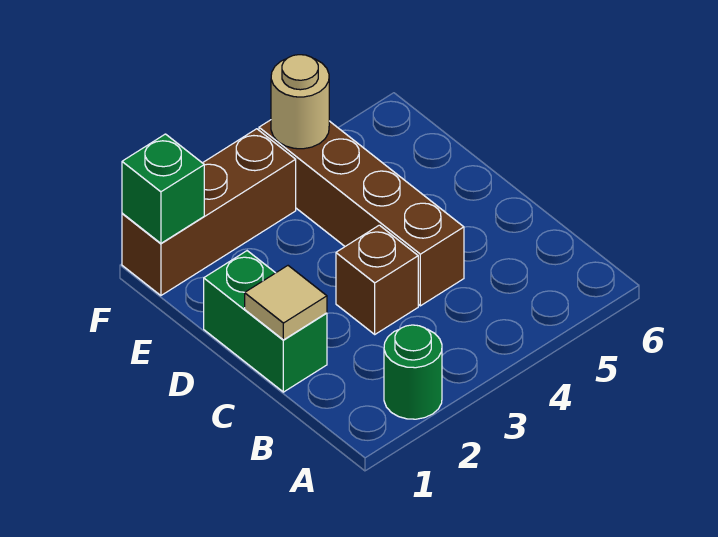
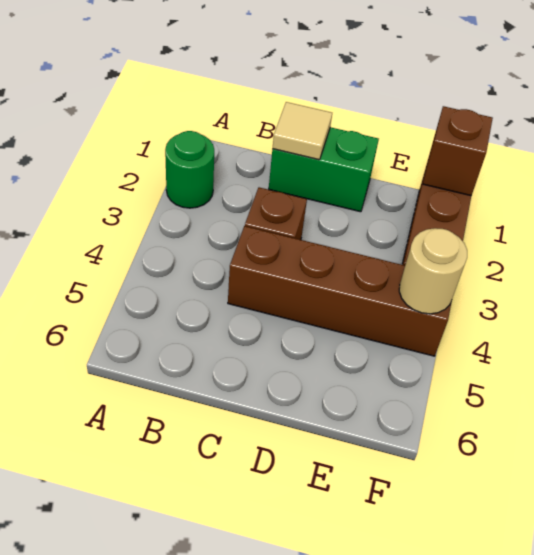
green brick F1 level 2 -> brown brick F1 level 2

